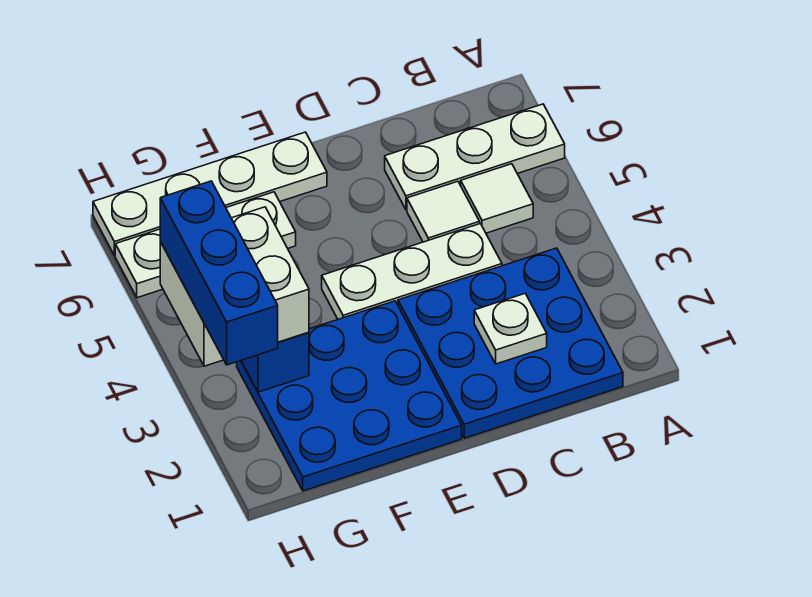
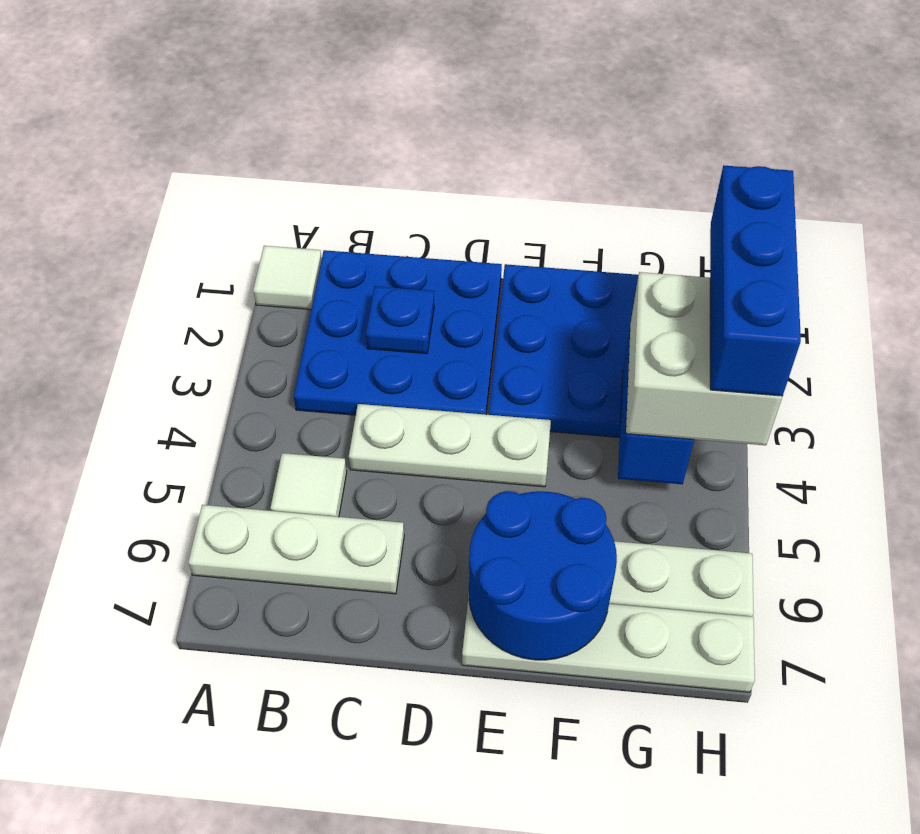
white plate C2 level 2 -> blue plate C2 level 2
white tile C5 level 1 -> white tile A1 level 1
none -> blue round brick E6:F7 level 2

